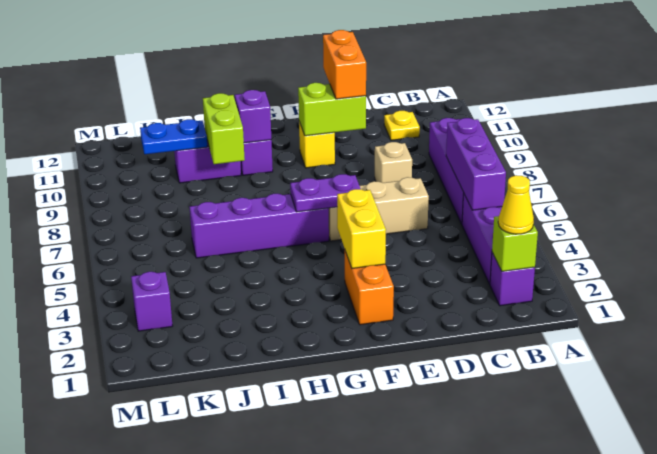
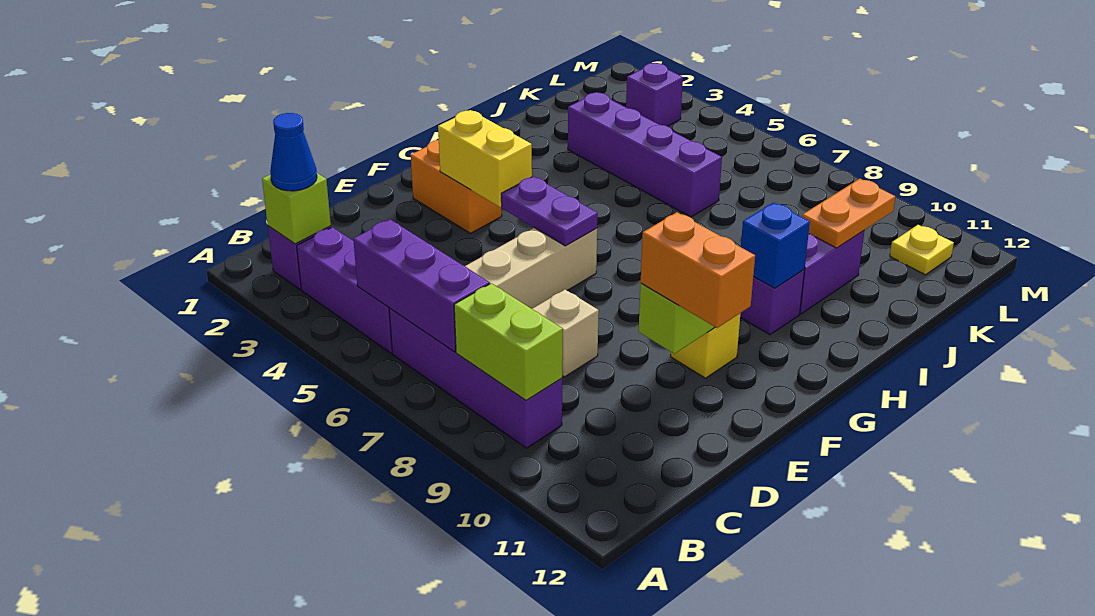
yellow cone B2 level 3 -> blue cone B2 level 3
yellow plate C11 level 1 -> yellow plate L11 level 1
purple plate F6:G6 level 2 -> purple plate F5:F6 level 2
purple brick G6:J6 level 1 -> purple brick J3:J6 level 1
purple brick H10 level 2 -> blue brick H10 level 2
lime brick I9:I10 level 2 -> lime brick B8:B9 level 2
blue plate J10:K10 level 2 -> orange plate J10:K10 level 2

